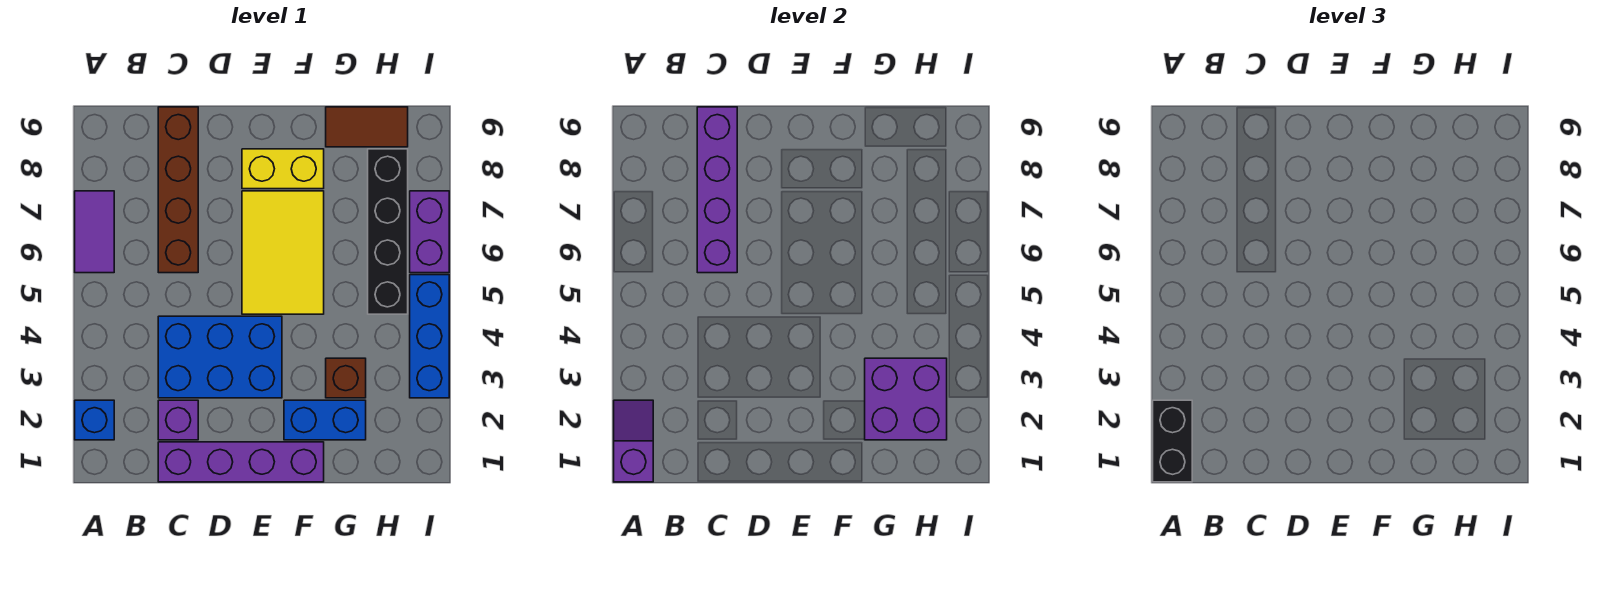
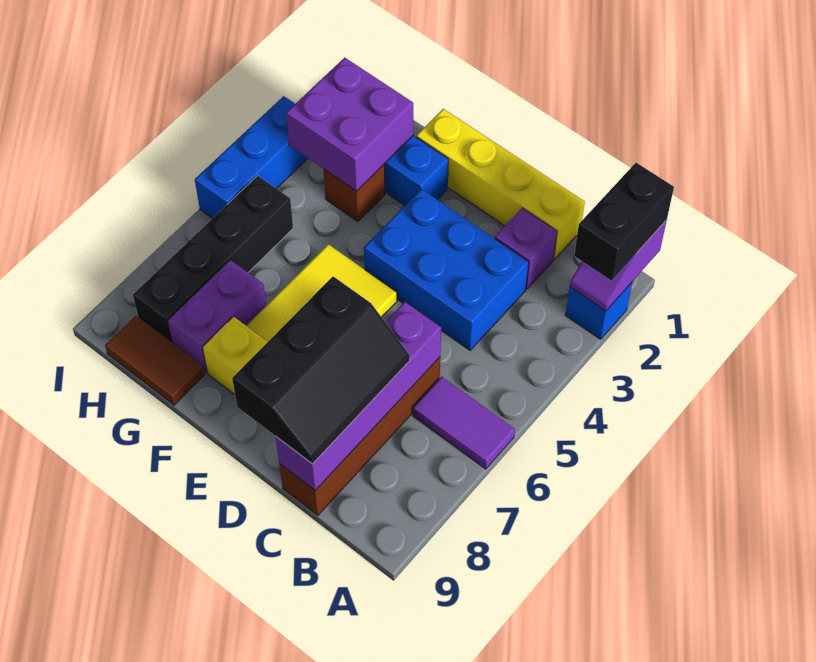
purple tile A6:A7 level 1 -> purple tile A6:B6 level 1
purple brick C1:F1 level 1 -> yellow brick C1:F1 level 1
none -> black slope C7:D9 level 3 top D
purple brick I6:I7 level 1 -> purple brick G7:G8 level 1

